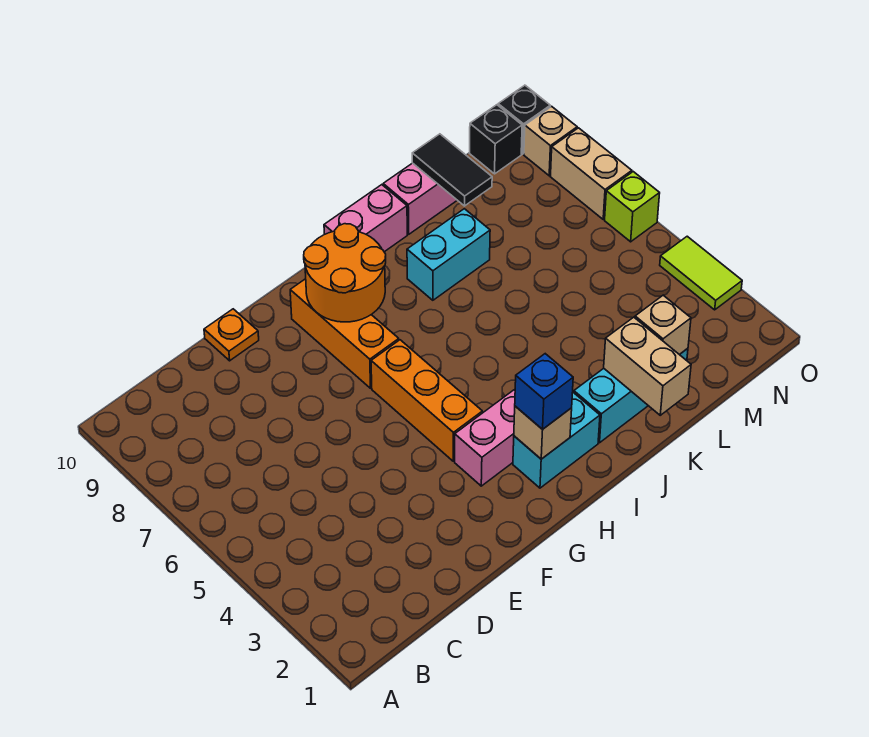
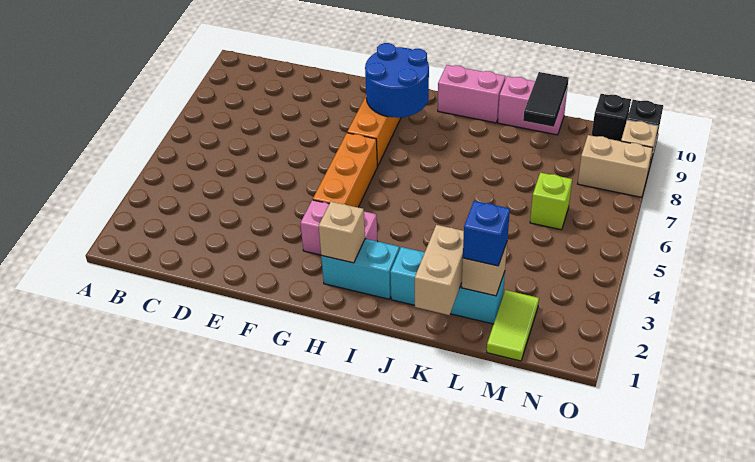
orange plate E10 level 1 -> none
orange round brick G8:H9 level 2 -> blue round brick G8:H9 level 2
blue brick H2 level 3 -> blue brick L2 level 3
cyan brick J8:K8 level 1 -> none
lime tile O3:O4 level 1 -> lime tile M1:M2 level 1
lime brick O6 level 1 -> lime brick M6 level 1
tan brick O7:O8 level 1 -> tan brick N8:O8 level 1

